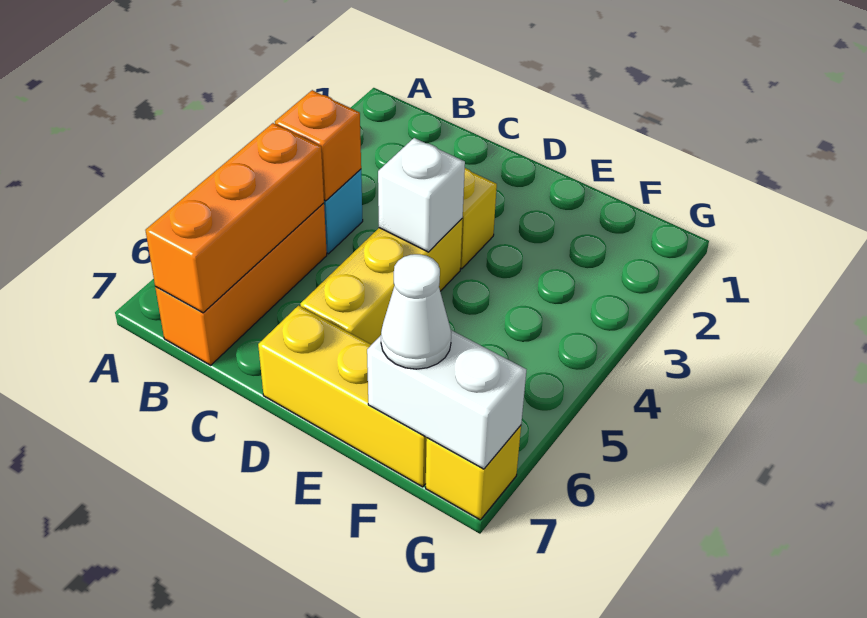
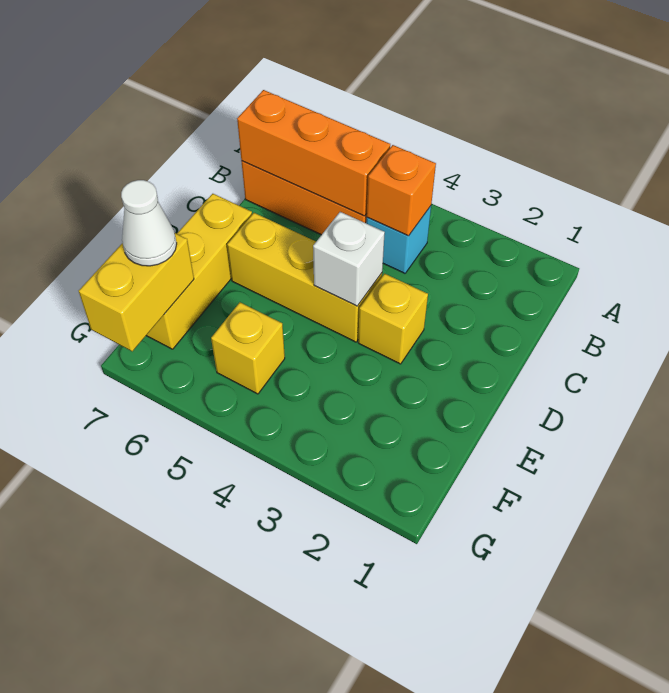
white brick F7:G7 level 2 -> yellow brick F7:G7 level 2
yellow brick G7 level 1 -> yellow brick F5 level 1

